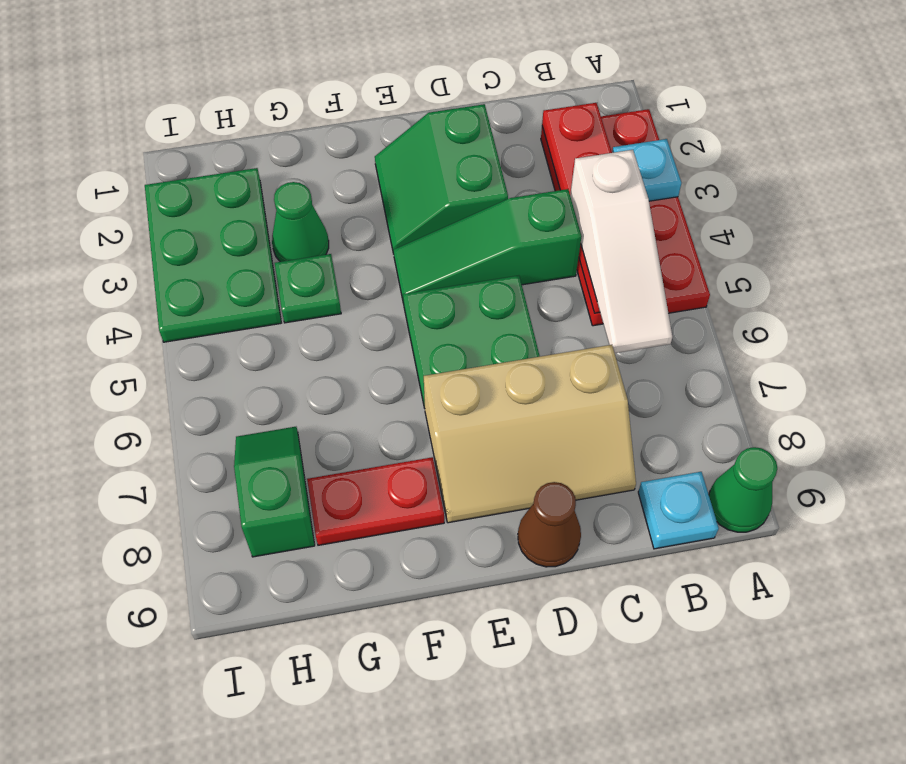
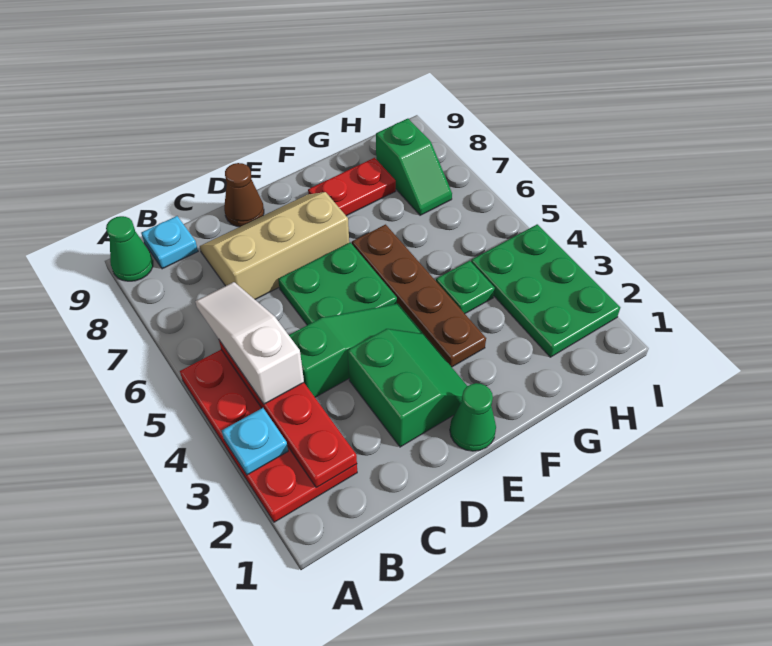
none -> brown plate F3:F6 level 1
green cone G3 level 1 -> green cone E1 level 1

